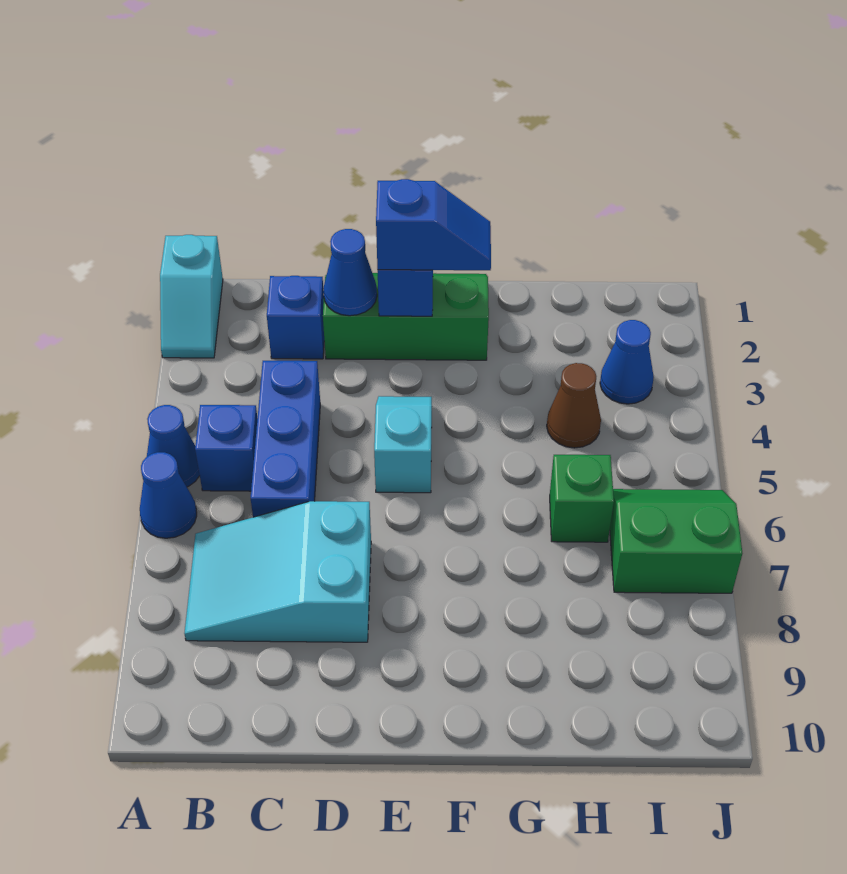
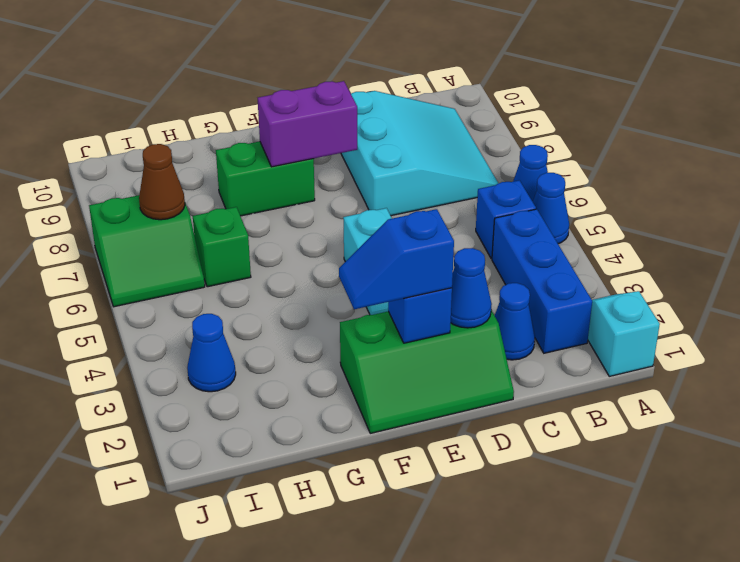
cyan slope B7:D8 level 1 top D -> cyan slope B7:D9 level 1 top D
blue brick C2 level 1 -> blue cone C2 level 1
blue brick C4:C6 level 1 -> blue brick B2:B4 level 1
none -> purple brick E8:F8 level 2
none -> green brick F8:G8 level 1
brown cone H4 level 1 -> brown cone I7 level 2

